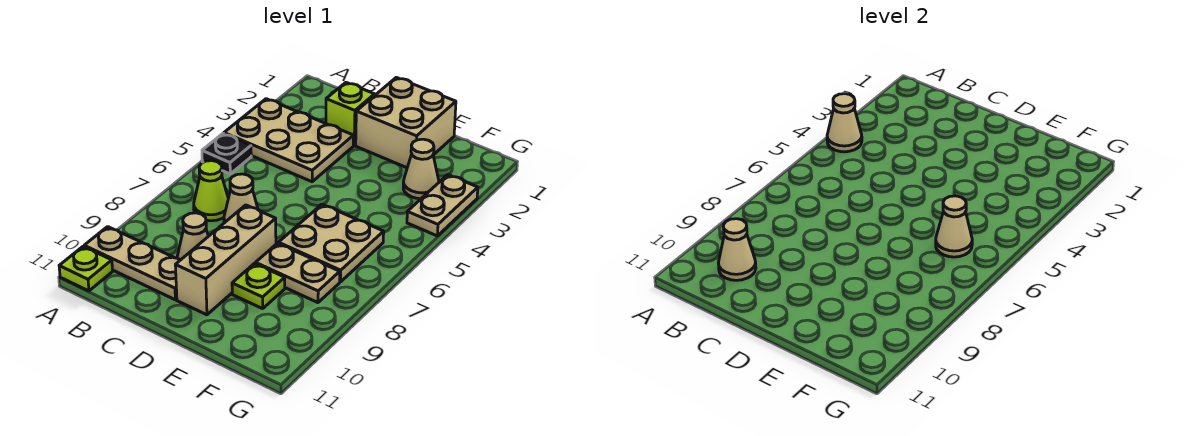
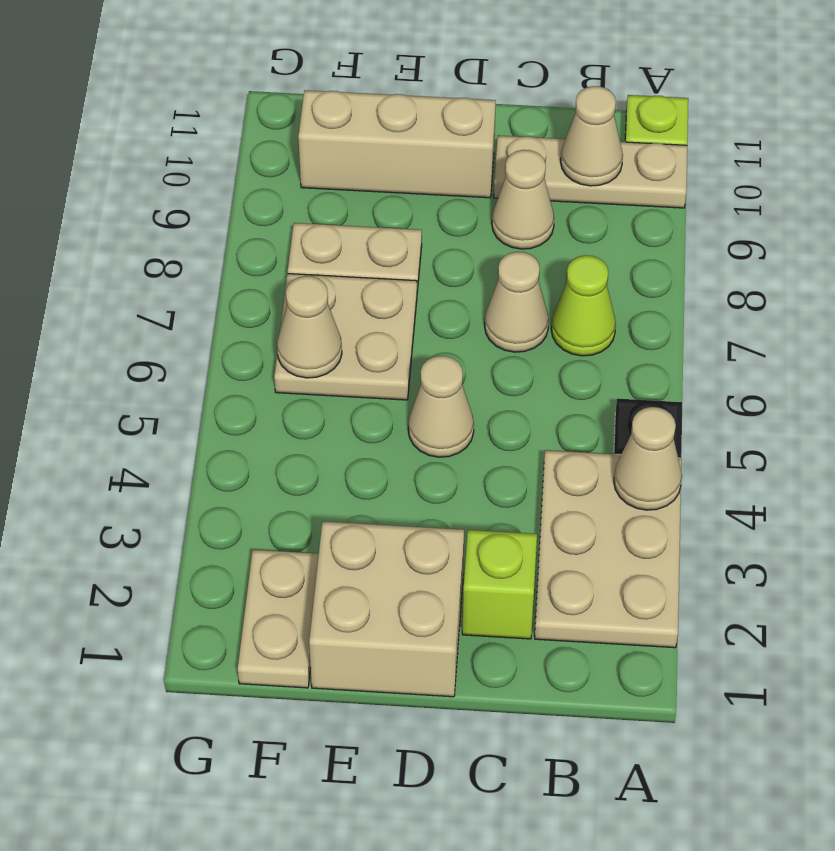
tan plate A3:C4 level 1 -> tan plate A2:B4 level 1
tan brick D8:D10 level 1 -> tan brick D10:F10 level 1
lime plate E9 level 1 -> none
tan cone F3 level 1 -> tan cone D5 level 1
tan plate G3:G4 level 1 -> tan plate F1:F2 level 1

